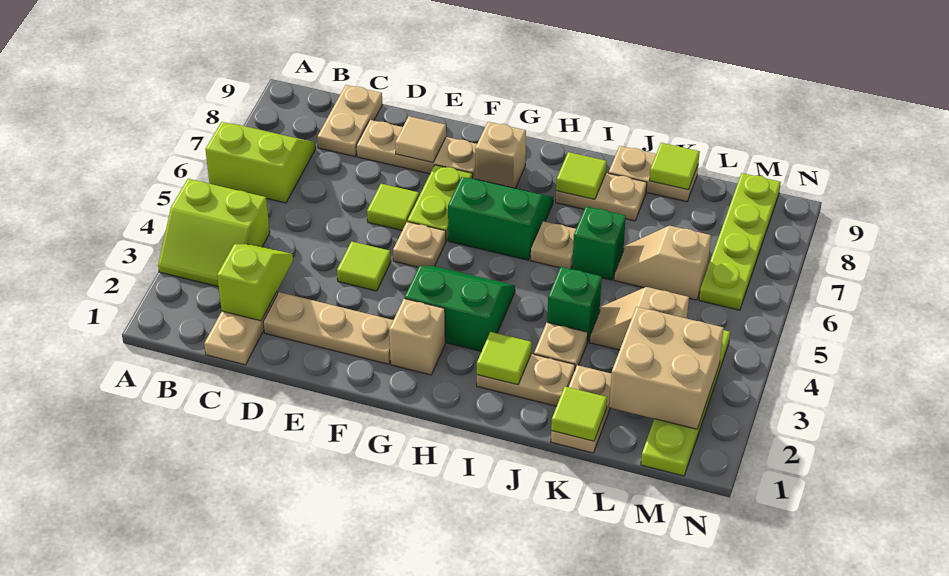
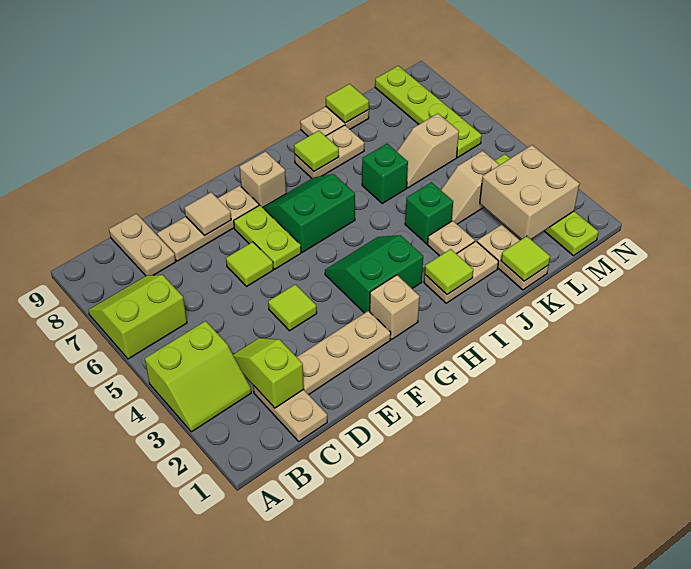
tan plate F5 level 1 -> none
tan plate I6 level 1 -> none

